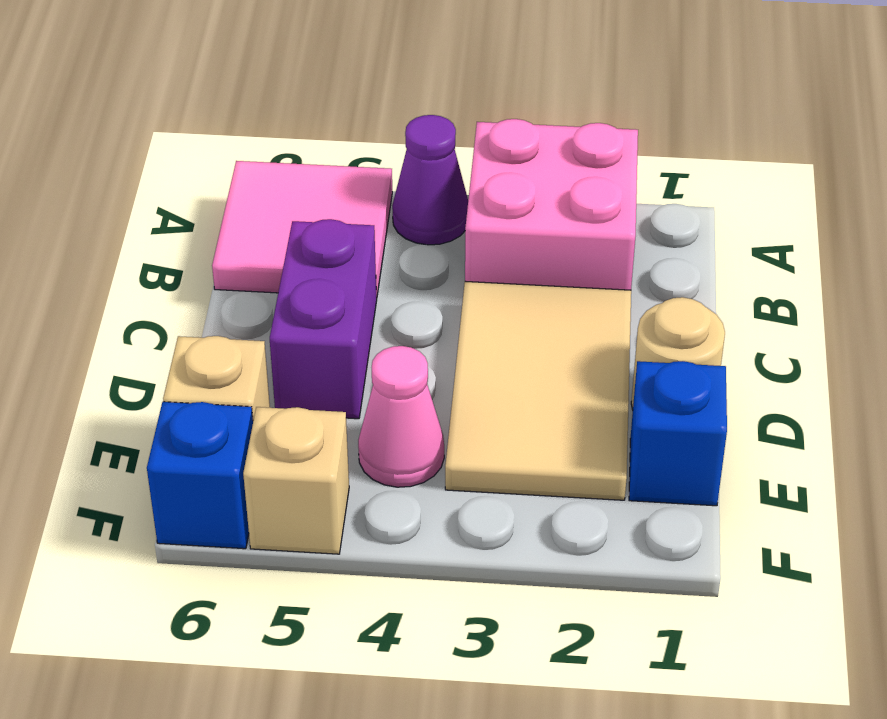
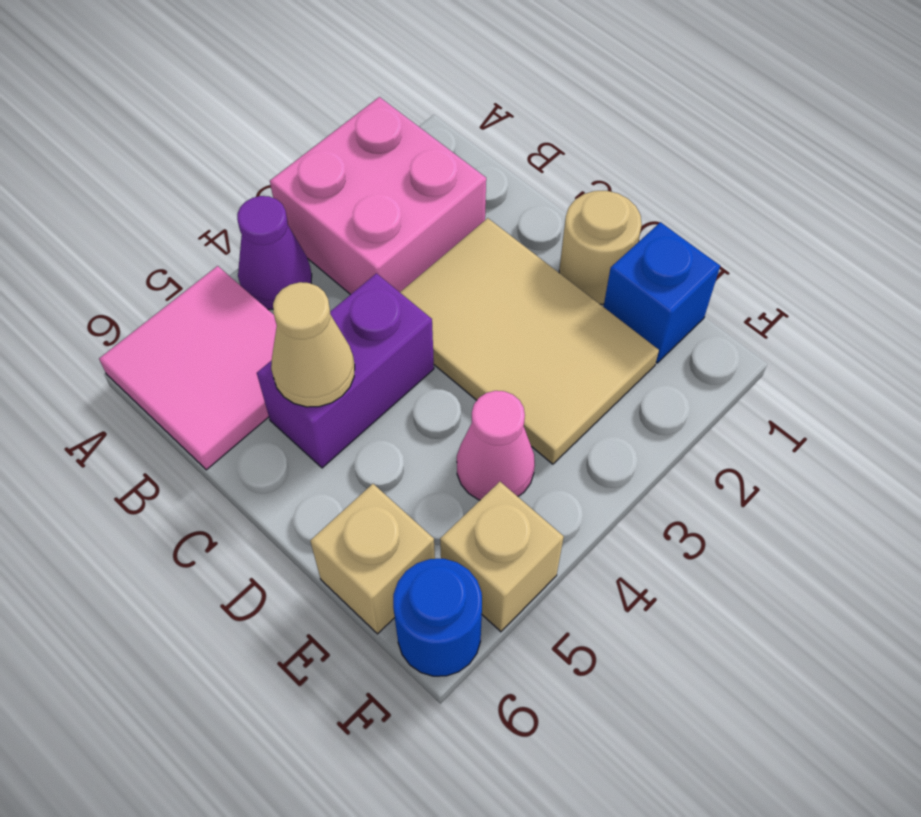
purple brick C5:D5 level 1 -> purple brick C4:C5 level 1
none -> tan cone C5 level 2
blue brick F6 level 1 -> blue round brick F6 level 1

